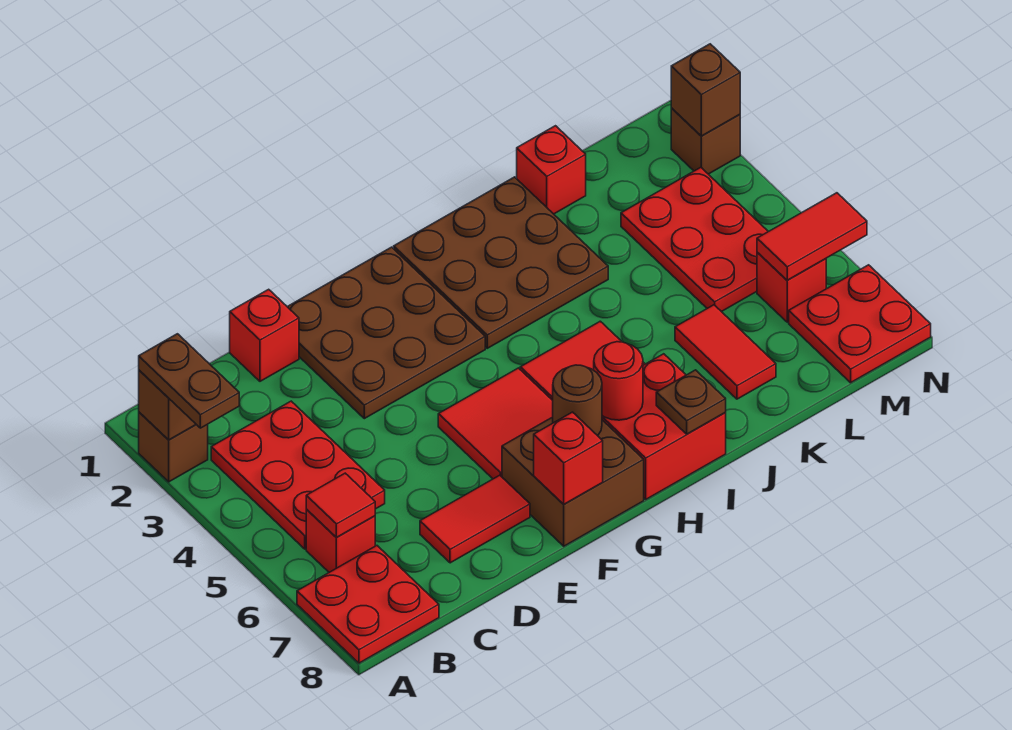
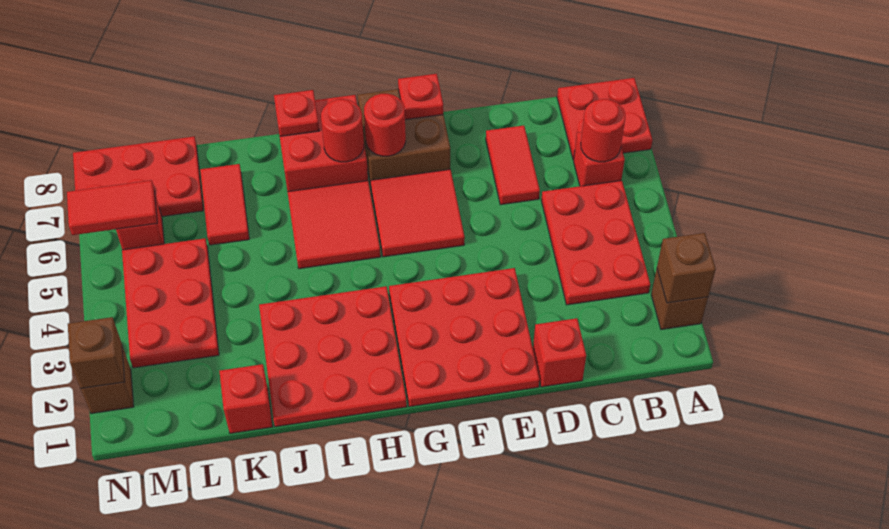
brown plate A2:A3 level 3 -> none
red tile B6 level 2 -> red round brick B6 level 2
red tile D7:E7 level 1 -> red tile D6:D7 level 1
brown plate E1:G3 level 1 -> red plate E1:G3 level 1
red brick F8 level 2 -> red plate F8 level 2
brown round brick G7 level 2 -> red round brick G7 level 2
brown plate H1:J3 level 1 -> red plate H1:J3 level 1
brown plate I8 level 2 -> red plate I8 level 2
red plate M7:N8 level 1 -> red plate L7:N8 level 1

